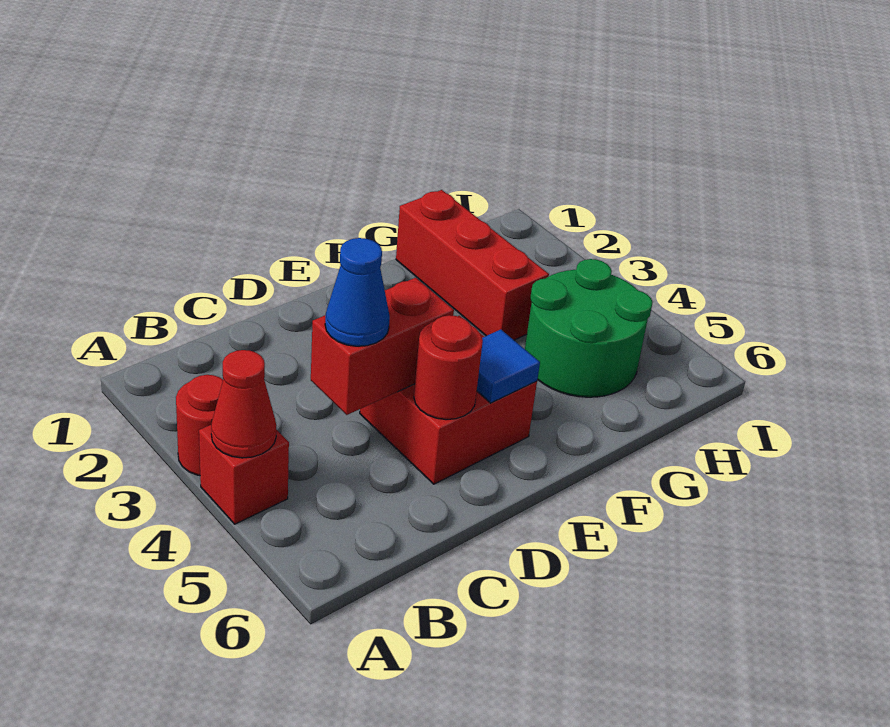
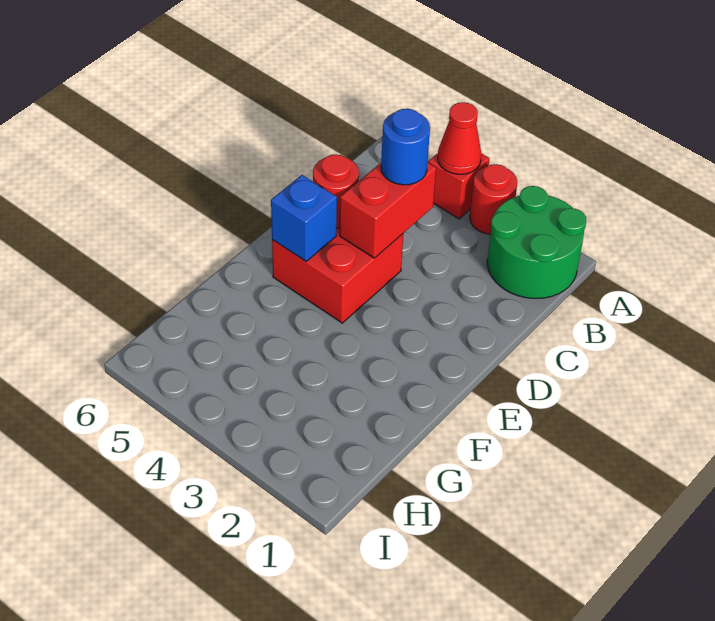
blue cone C4 level 3 -> blue round brick C4 level 3
blue tile E5 level 2 -> blue brick E5 level 2
red brick G1:G3 level 1 -> none
green round brick G4:H5 level 1 -> green round brick A1:B2 level 1

